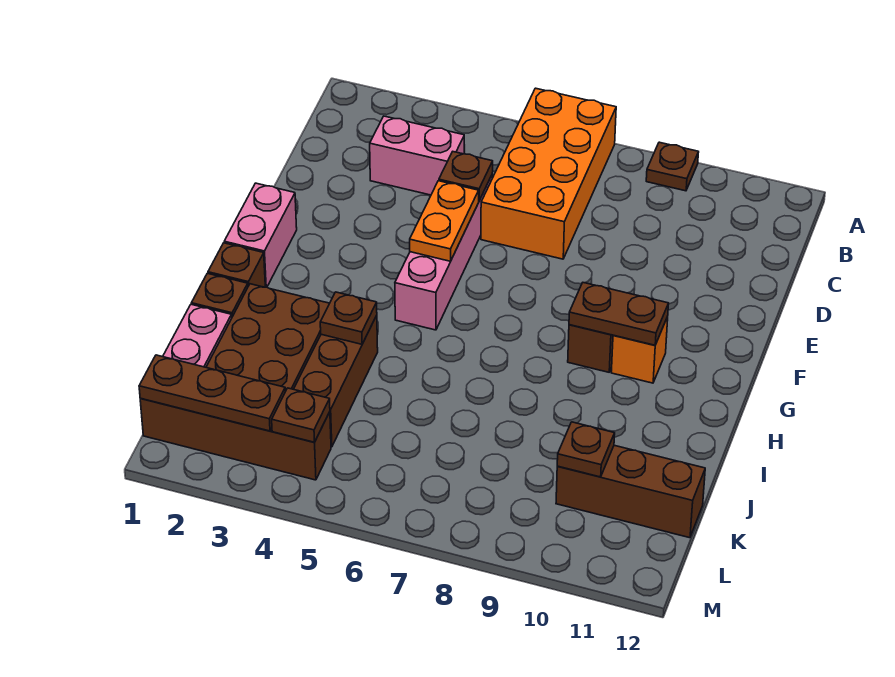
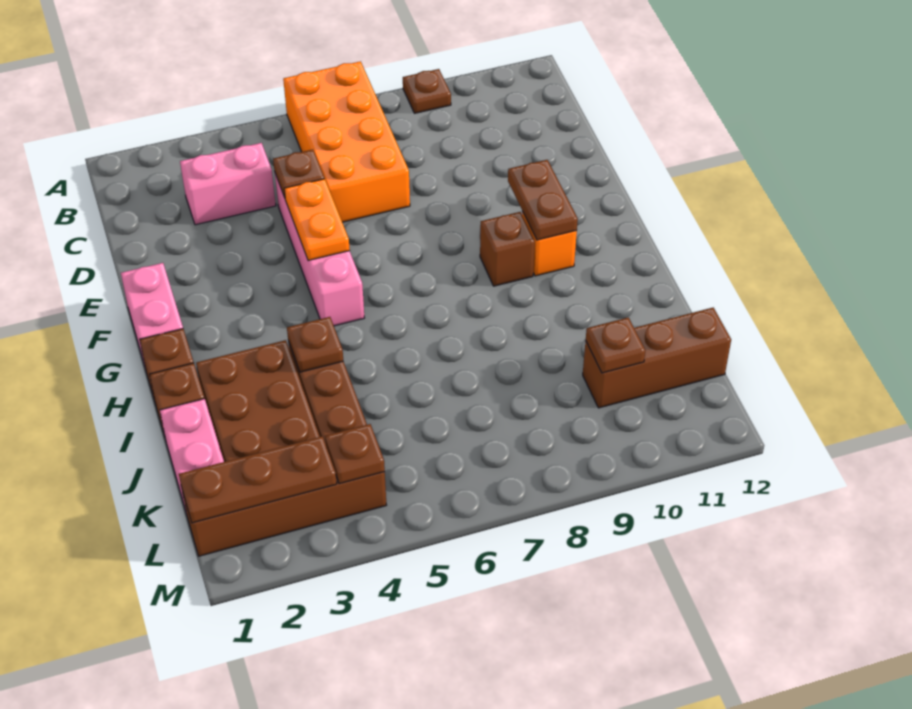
brown plate G9:G10 level 2 -> brown plate F10:G10 level 2

